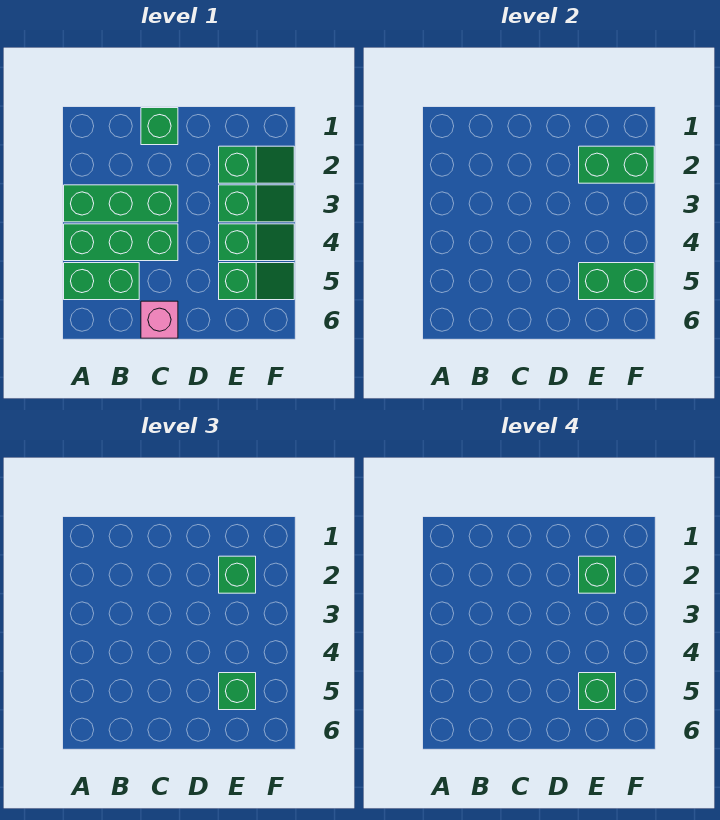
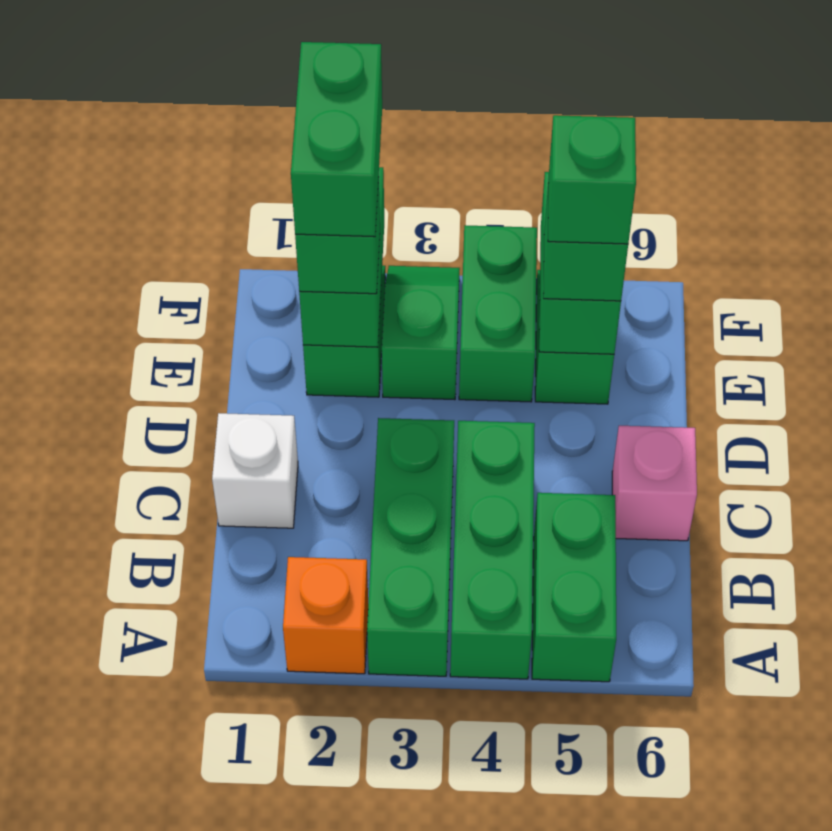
none -> orange brick A2 level 1
green brick C1 level 1 -> white brick C1 level 1
green brick E2 level 4 -> green brick E2:F2 level 4
green slope E4:F4 level 1 top E -> green brick E4:F4 level 1

